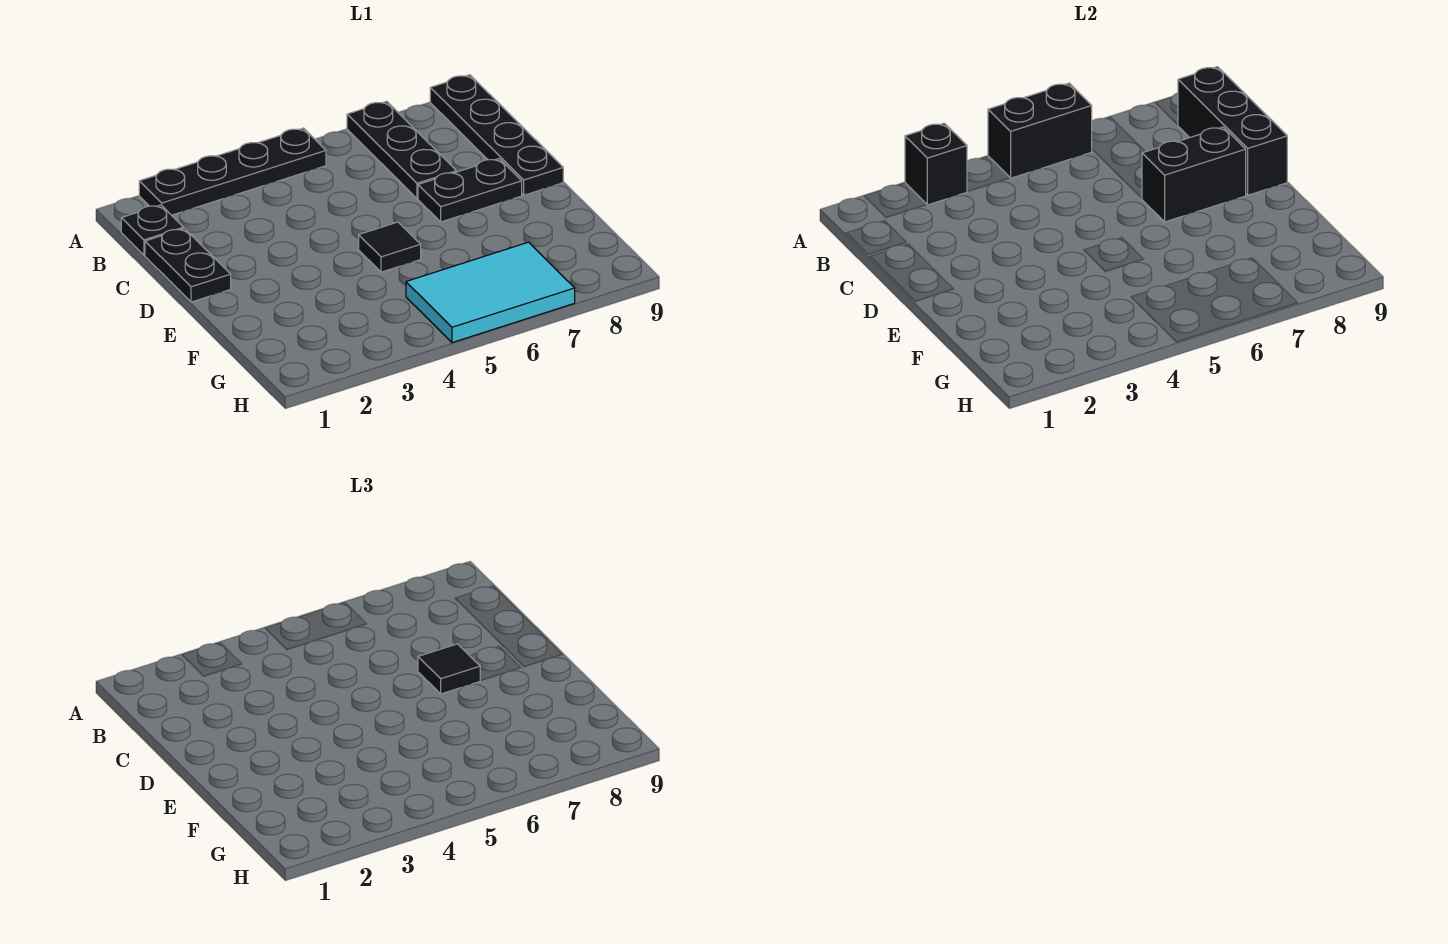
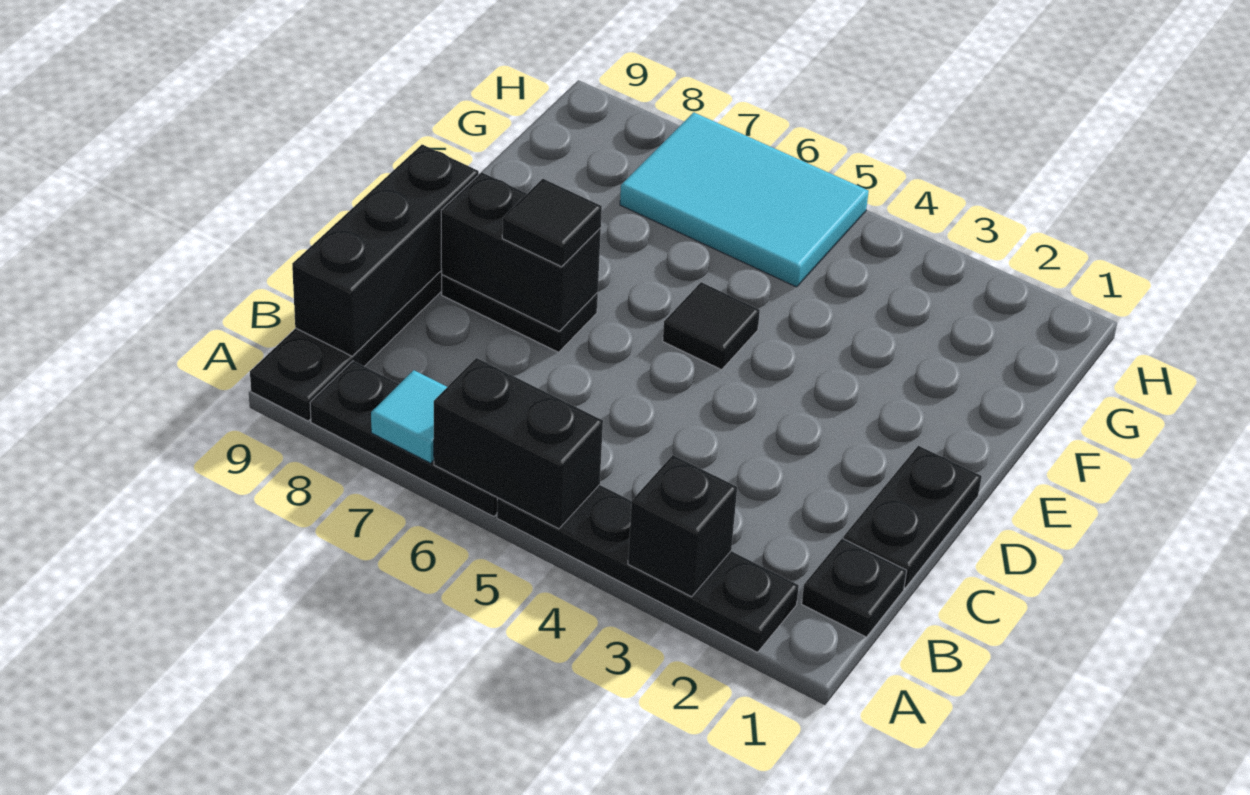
black plate A7:C7 level 1 -> black plate A6:A8 level 1
none -> cyan tile A7 level 2

